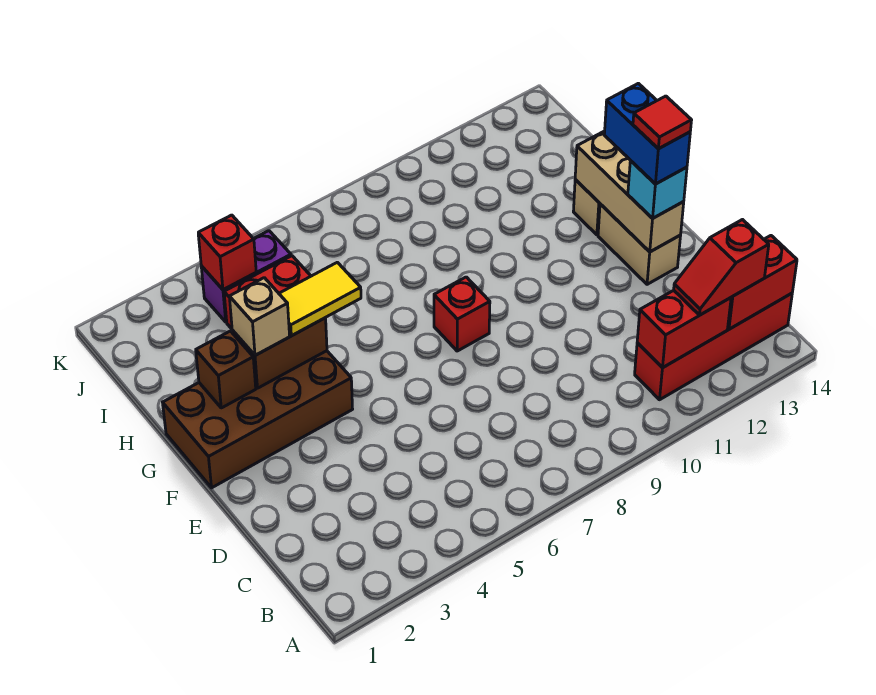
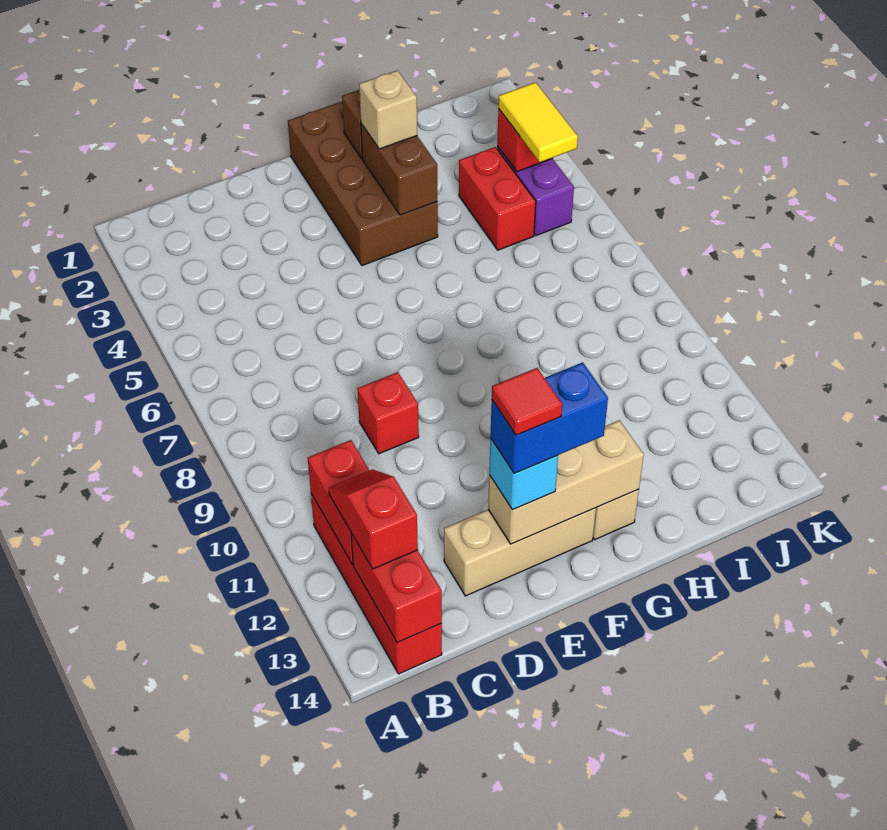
tan brick E13:F13 level 1 -> tan brick D13:F13 level 1
red brick F8 level 1 -> red brick D9 level 1
yellow tile G4:G5 level 3 -> yellow tile J4:J5 level 3

